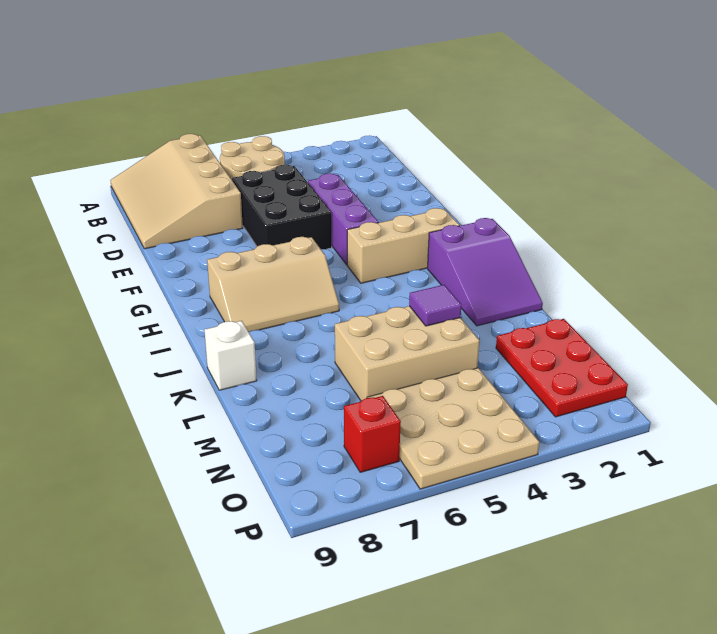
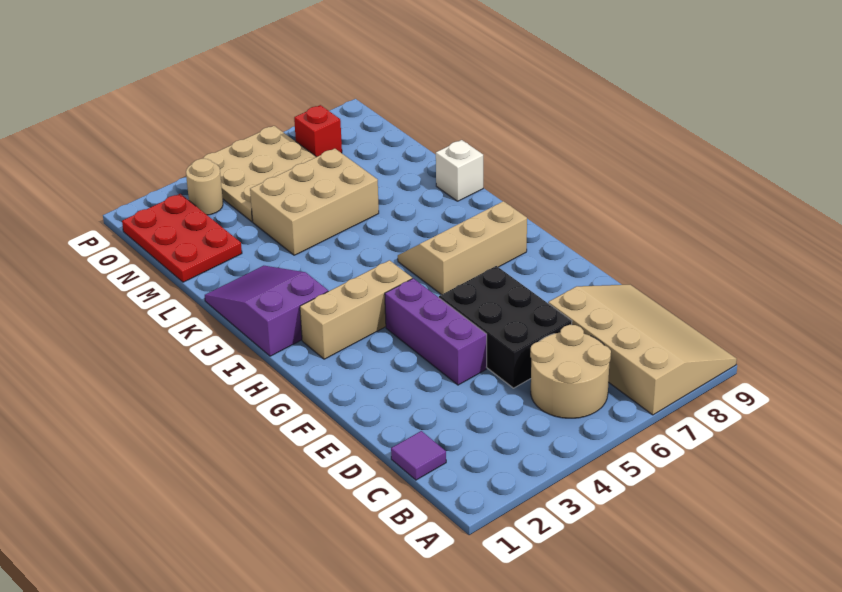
purple tile L4 level 2 -> purple tile C1 level 1
none -> tan round brick O3 level 1

